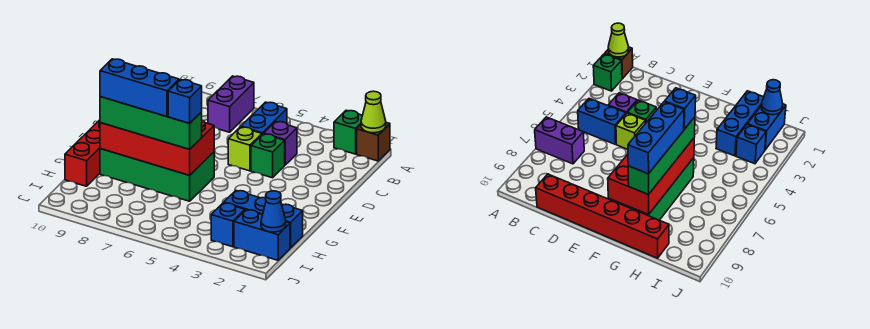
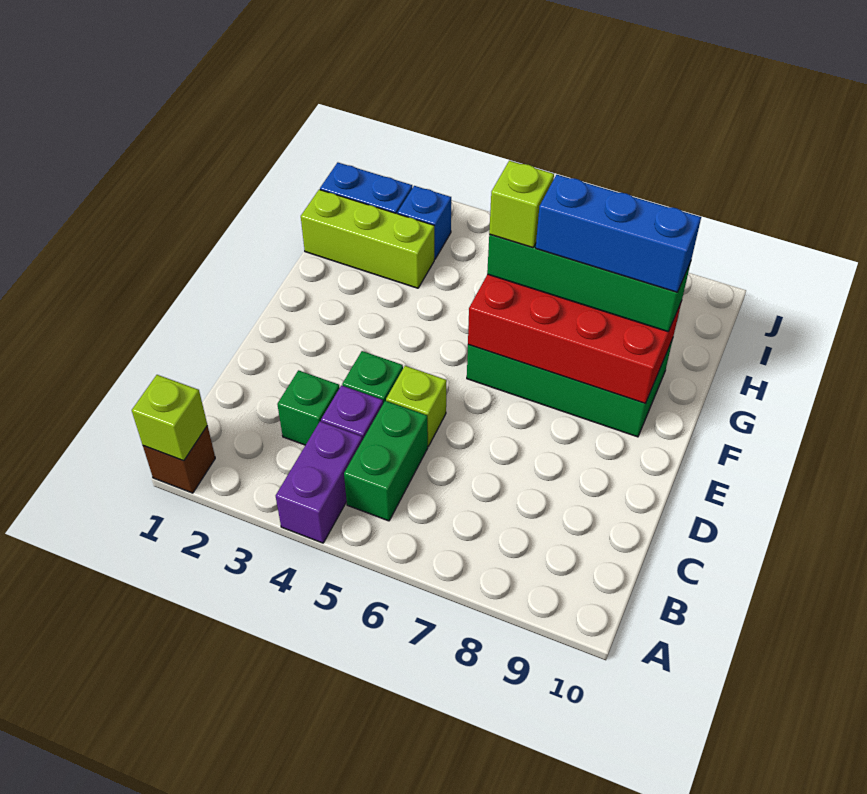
lime cone A1 level 2 -> lime brick A1 level 2
green brick A2 level 1 -> green brick C3 level 1
purple brick A7:B7 level 1 -> purple brick A4:B4 level 1
blue brick B5:C5 level 1 -> green brick B5:C5 level 1
red brick C10:H10 level 1 -> none
blue brick G6 level 4 -> lime brick G6 level 4
blue brick H1:H3 level 1 -> lime brick H1:H3 level 1
blue cone I1 level 2 -> none

